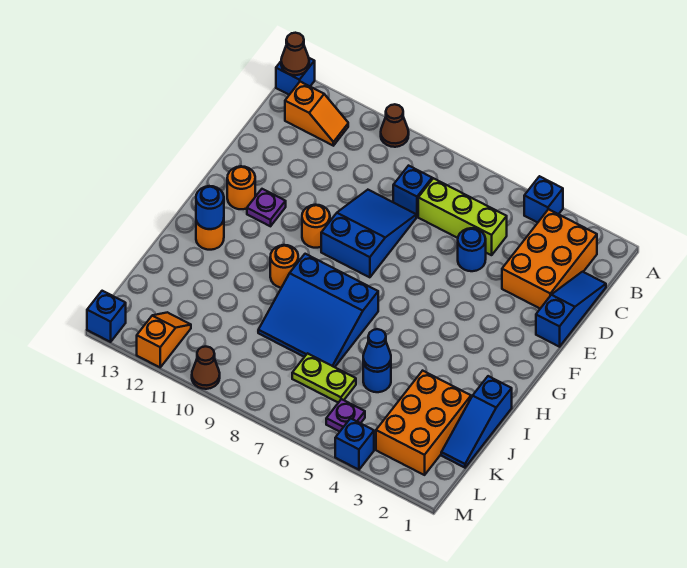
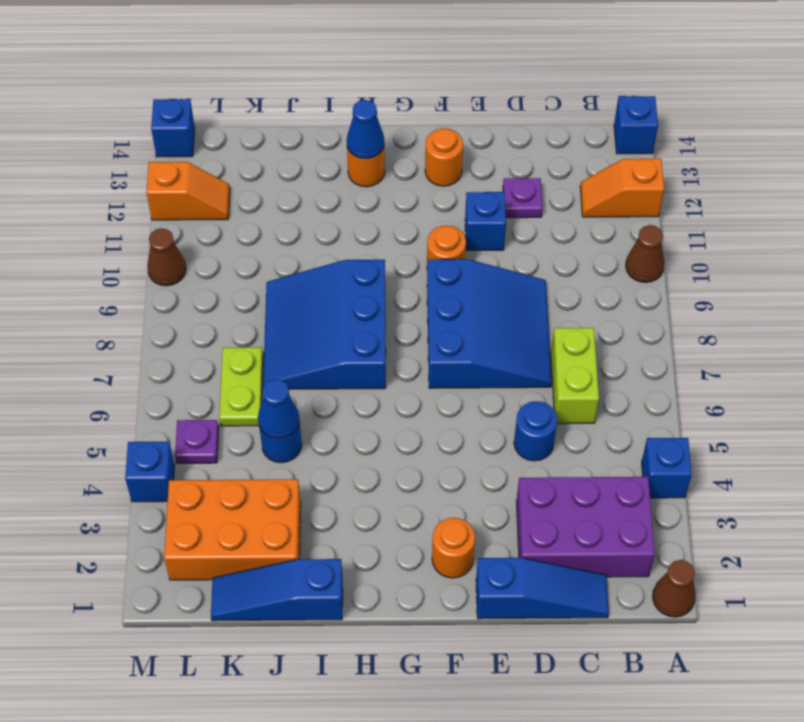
brown cone A14 level 2 -> brown cone A1 level 1
orange brick B2:D3 level 1 -> purple brick B2:D3 level 1
orange slope B12:B13 level 1 top 13 -> orange slope A12:B12 level 1 top A
lime brick C5:C7 level 1 -> lime brick C6:C7 level 1
blue brick C8 level 1 -> blue brick E11 level 1
blue slope D8:F9 level 1 top F -> blue slope D7:F9 level 1 top F
purple plate F12 level 1 -> purple plate D12 level 1
orange round brick H10 level 1 -> orange round brick F2 level 1
blue round brick H13 level 2 -> blue cone H13 level 2

